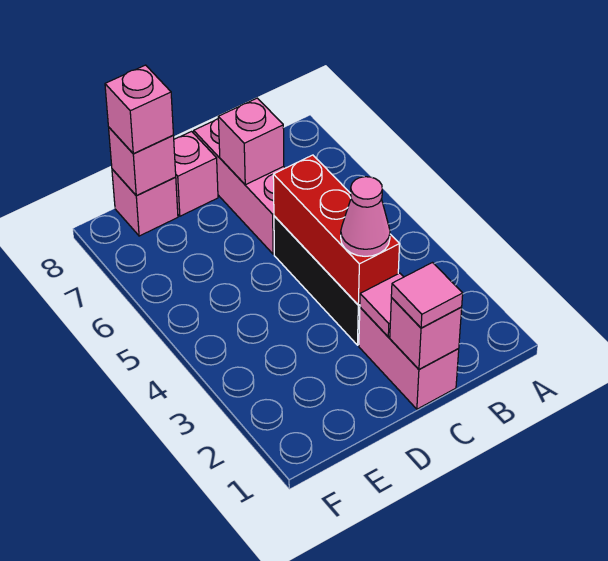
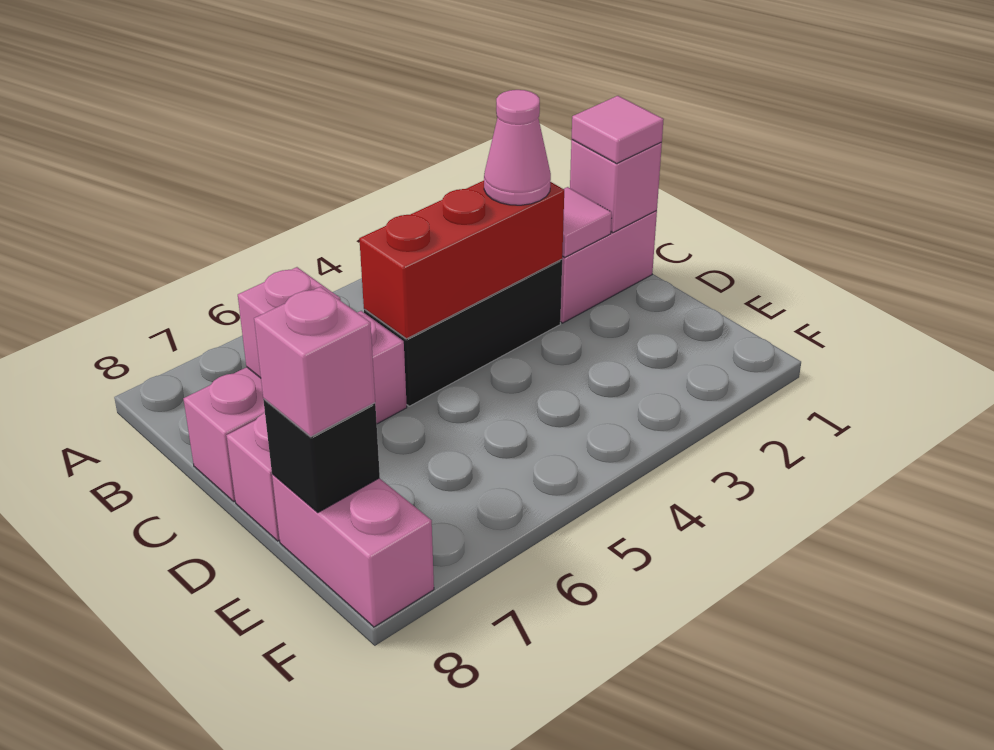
pink brick E8 level 1 -> pink brick E8:F8 level 1
pink brick E8 level 2 -> black brick E8 level 2

